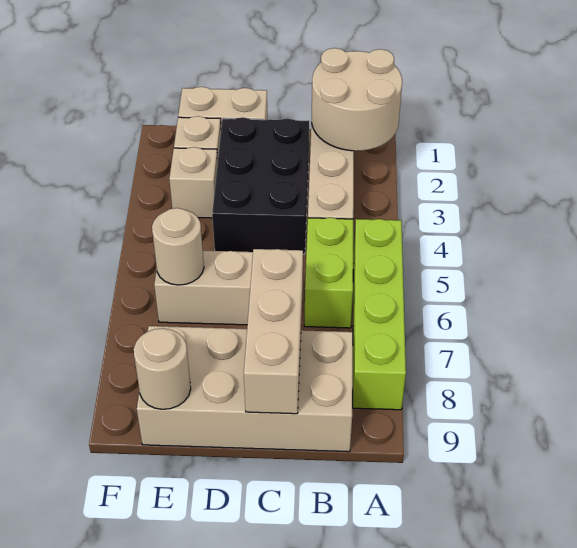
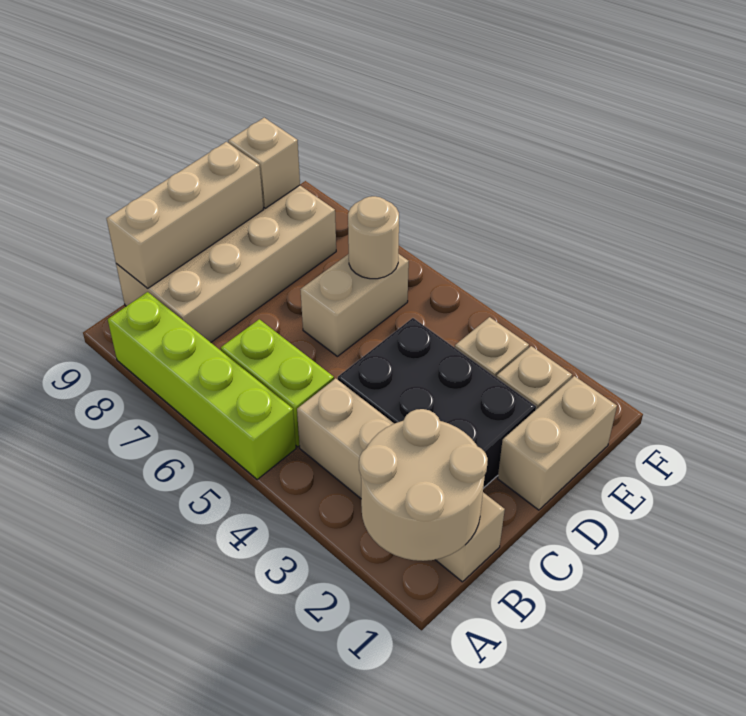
tan brick C7:C9 level 2 -> tan brick B9:D9 level 2
tan round brick E9 level 2 -> tan brick E9 level 2

